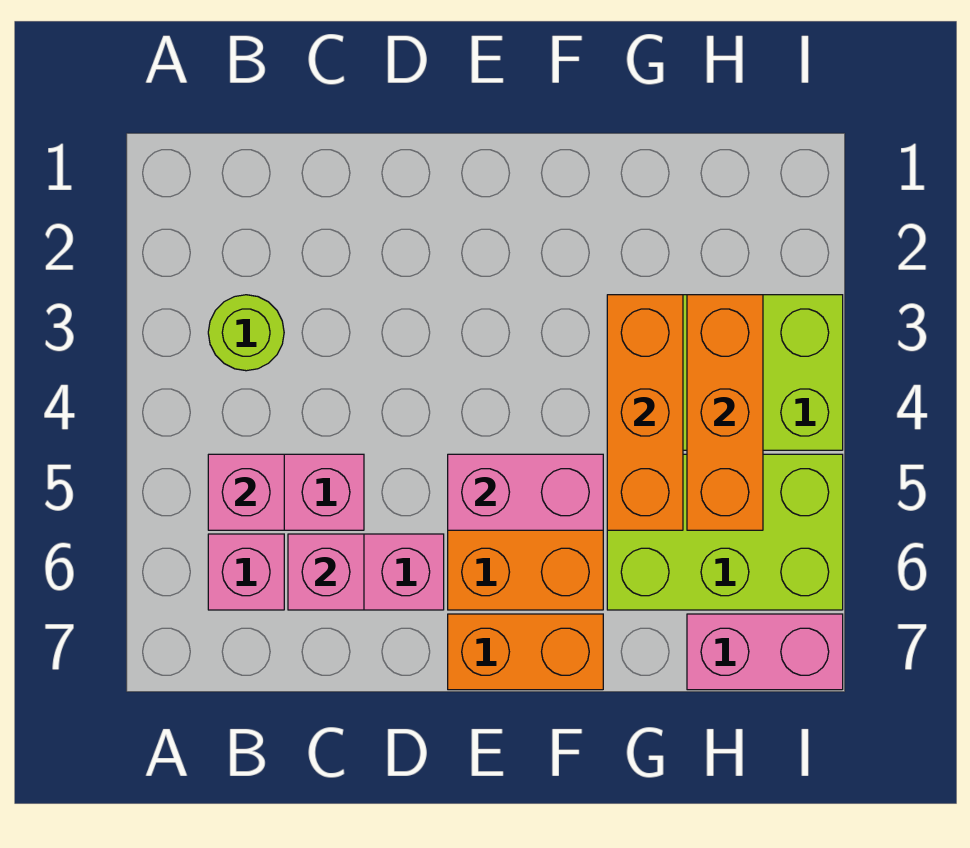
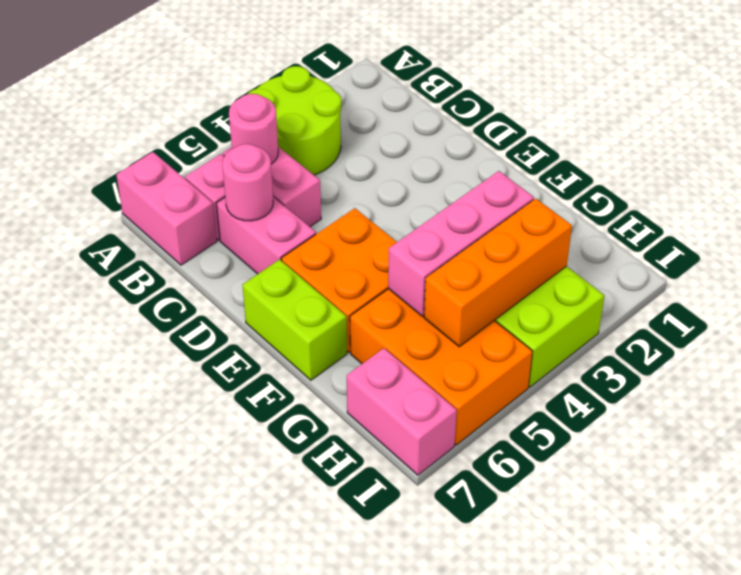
lime round brick B3 level 1 -> lime round brick A3:B4 level 1
pink brick B5 level 2 -> pink round brick B5 level 2
pink brick C6 level 2 -> pink round brick C6 level 2
pink brick E5:F5 level 2 -> pink brick A7:B7 level 1
orange brick E7:F7 level 1 -> lime brick E7:F7 level 1
orange brick G3:G5 level 2 -> pink brick G3:G5 level 2
lime brick G5:I6 level 1 -> orange brick G5:I6 level 1

